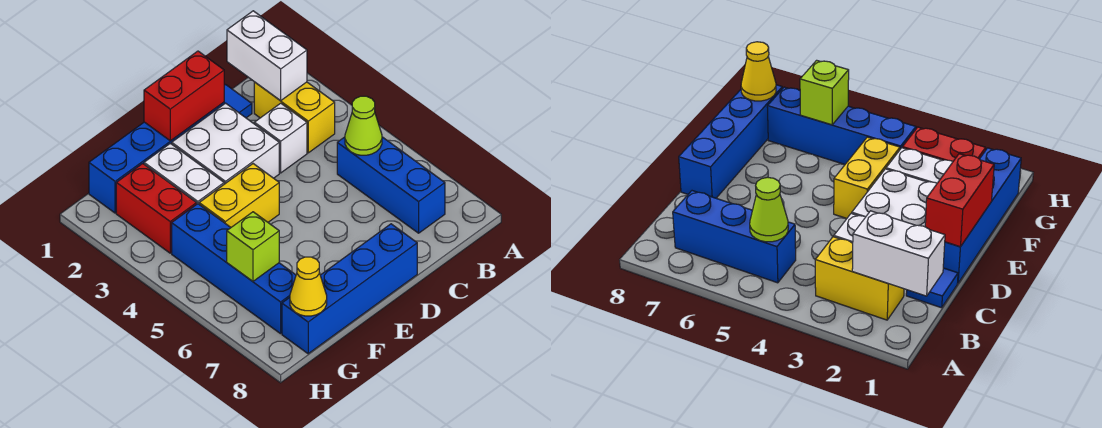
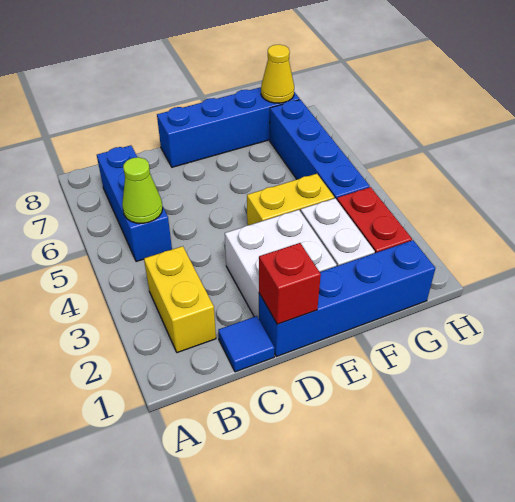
white brick B1:B2 level 2 -> none
white brick C3 level 1 -> none
red brick D1:E1 level 2 -> red brick D1 level 2
lime brick G6 level 2 -> none

